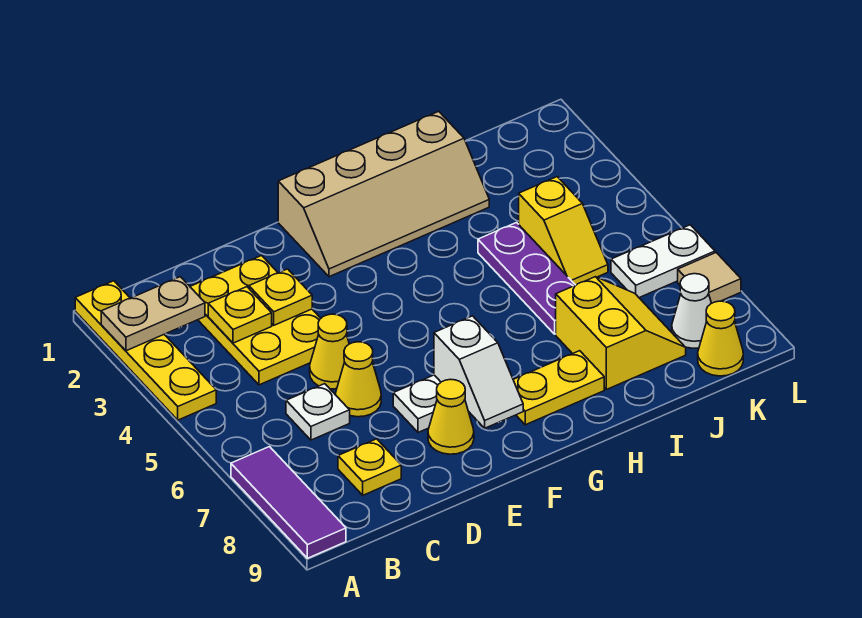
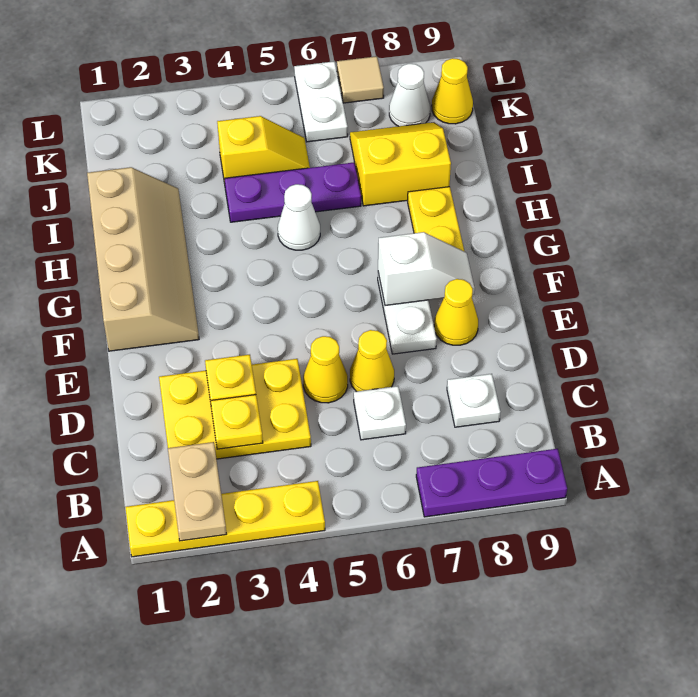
purple tile A7:A9 level 1 -> purple plate A7:A9 level 1
yellow plate C8 level 1 -> white plate C8 level 1
none -> white cone H5 level 1

